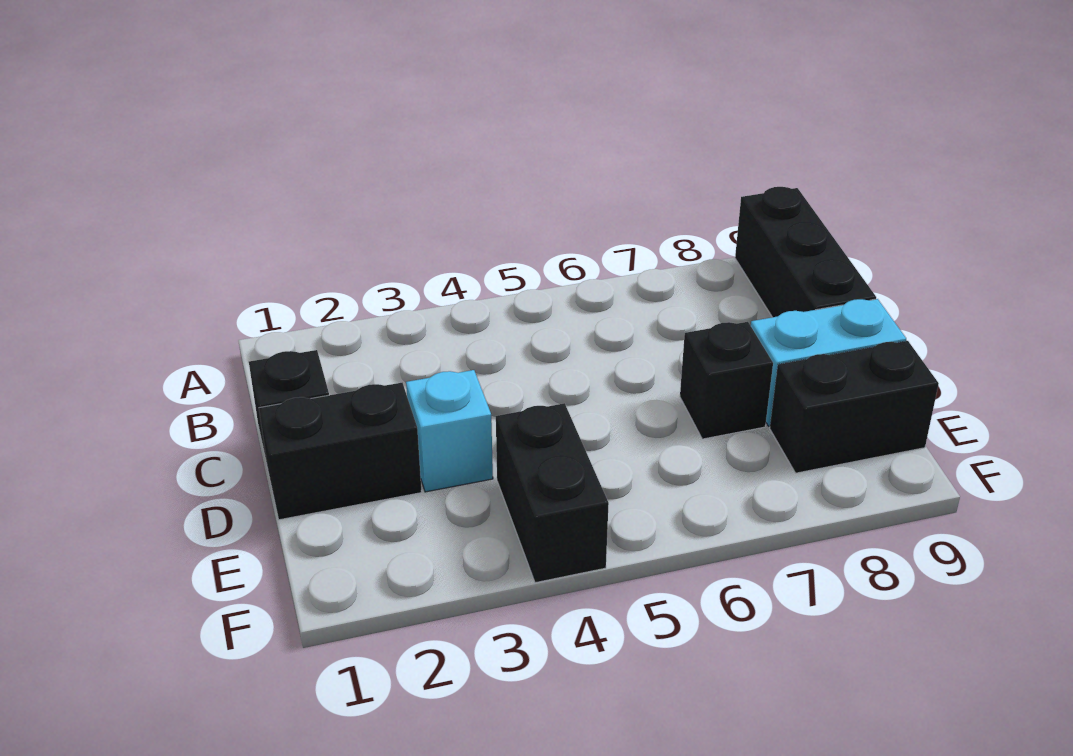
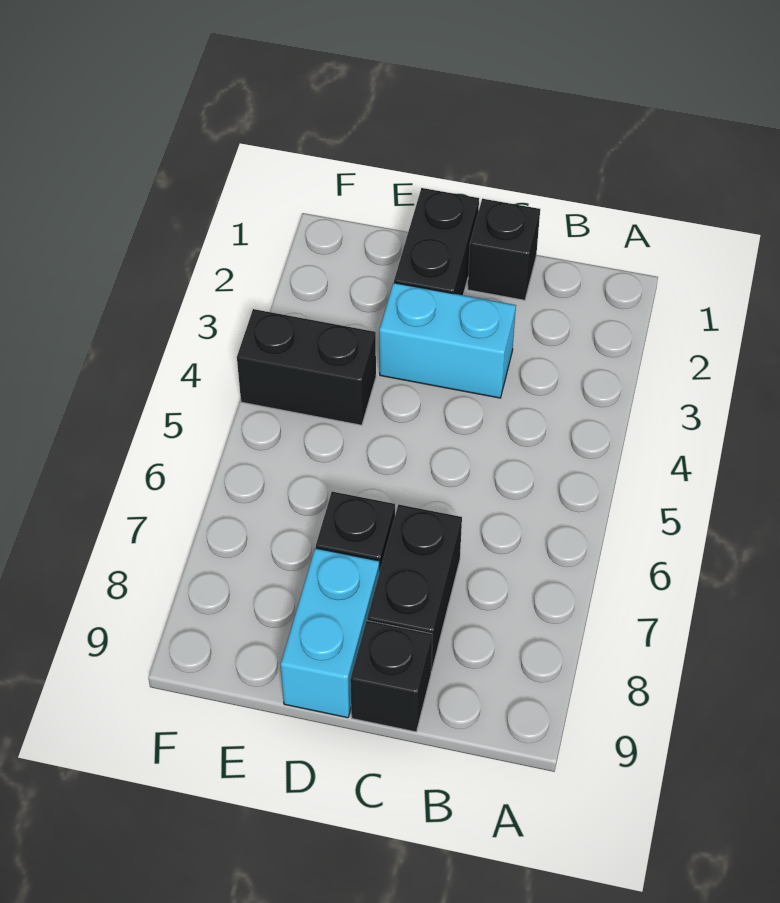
black brick A9:C9 level 1 -> black brick C9 level 1
cyan brick D3 level 1 -> cyan brick C3:D3 level 1
black brick E8:E9 level 1 -> black brick C7:C8 level 1

